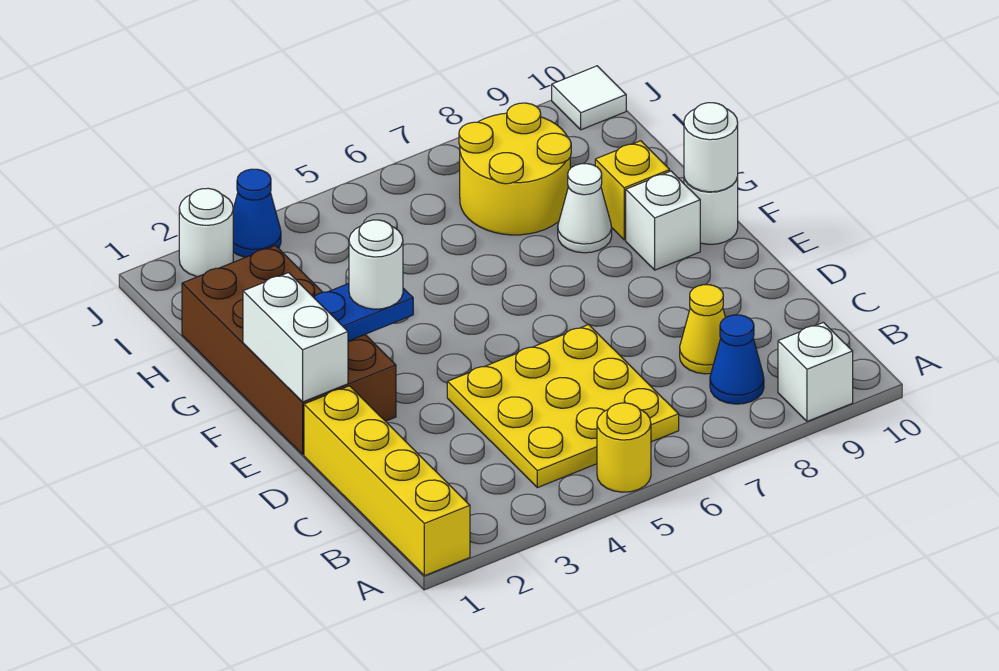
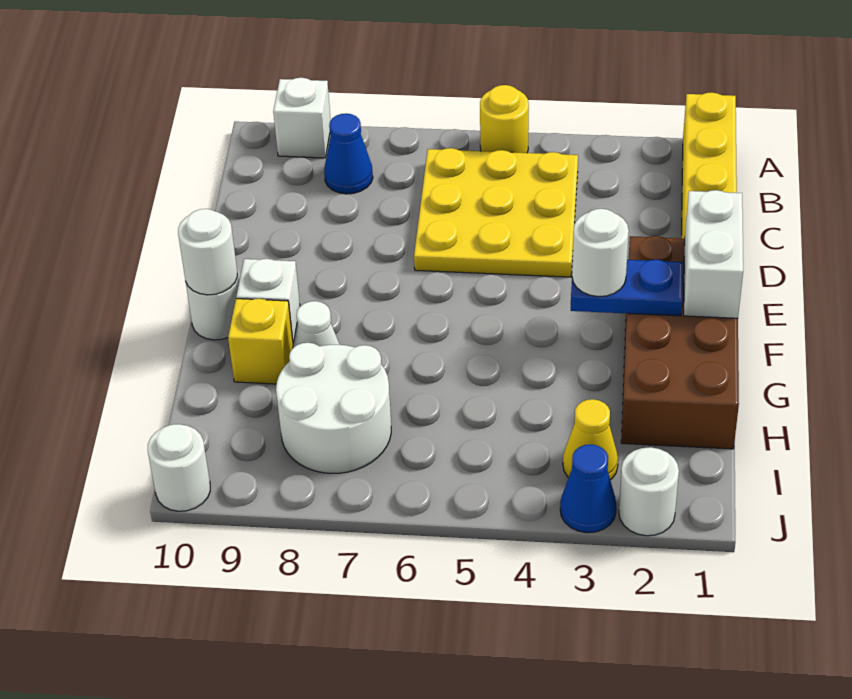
yellow cone C8 level 1 -> yellow cone I3 level 1
yellow round brick H7:I8 level 1 -> white round brick H7:I8 level 1
white tile J10 level 1 -> white round brick J10 level 1

